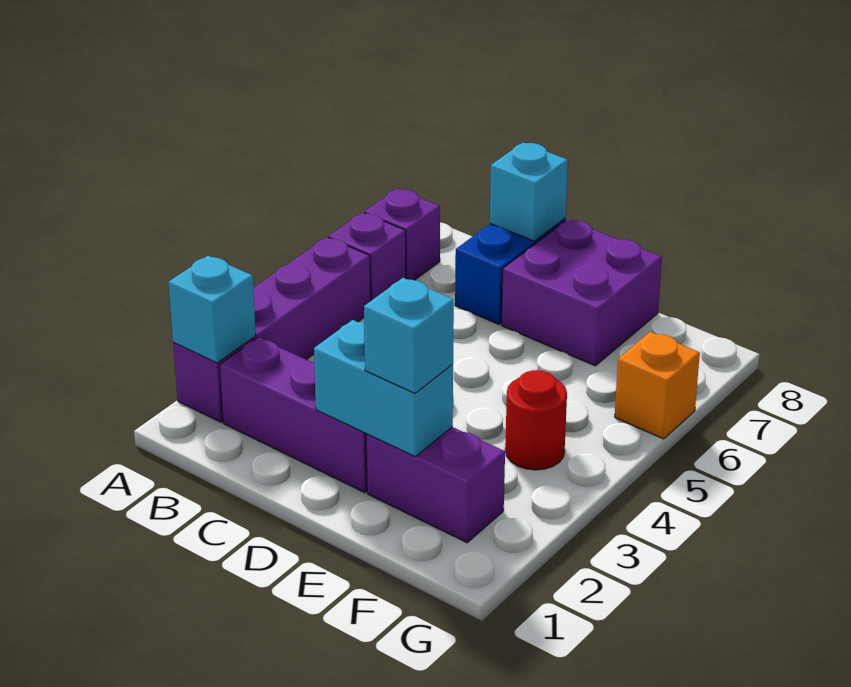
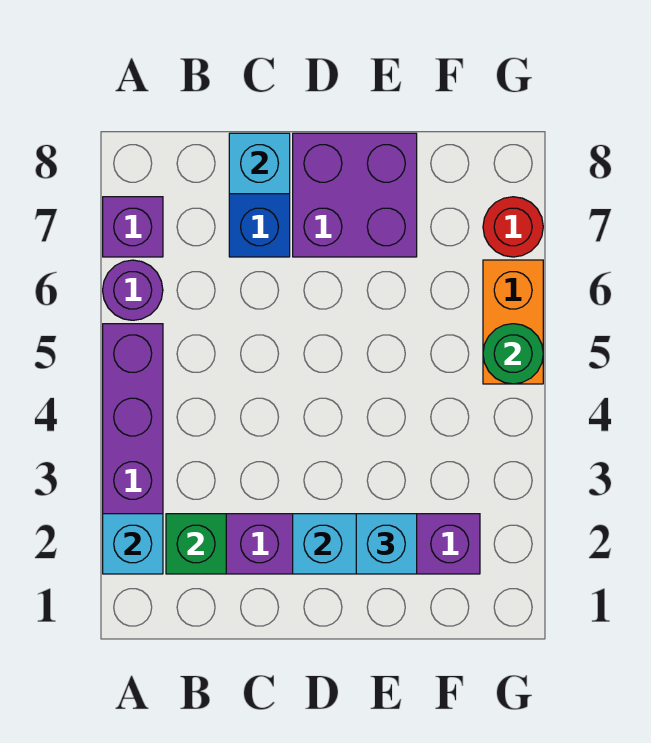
purple brick A6 level 1 -> purple round brick A6 level 1
none -> green brick B2 level 2
red round brick F4 level 1 -> red round brick G7 level 1
none -> green round brick G5 level 2
orange brick G6 level 1 -> orange brick G5:G6 level 1

